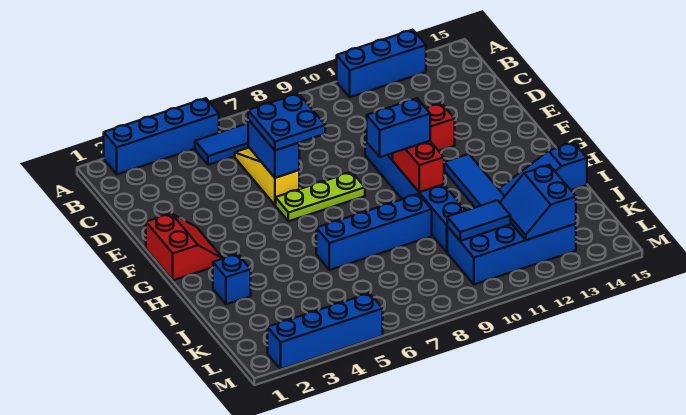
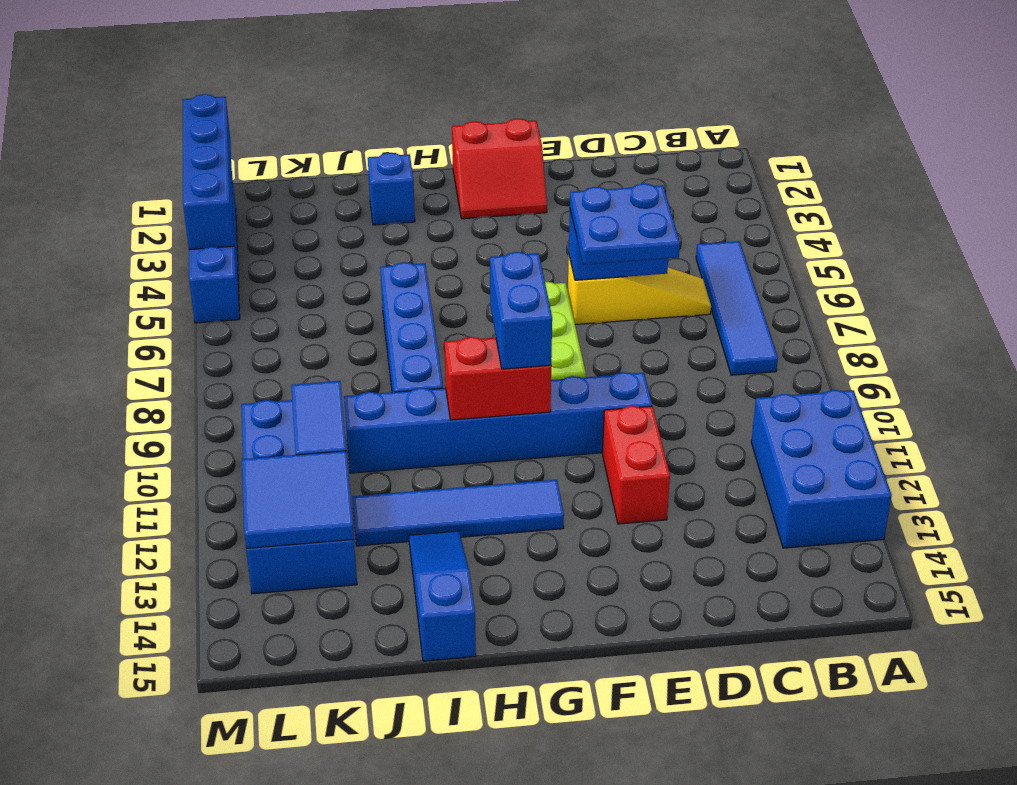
blue brick A2:A5 level 1 -> blue brick M1:M4 level 2
blue brick A11:A13 level 1 -> blue brick A11:B13 level 1
blue slope K12:L13 level 2 top 13 -> blue tile K12:L13 level 2

